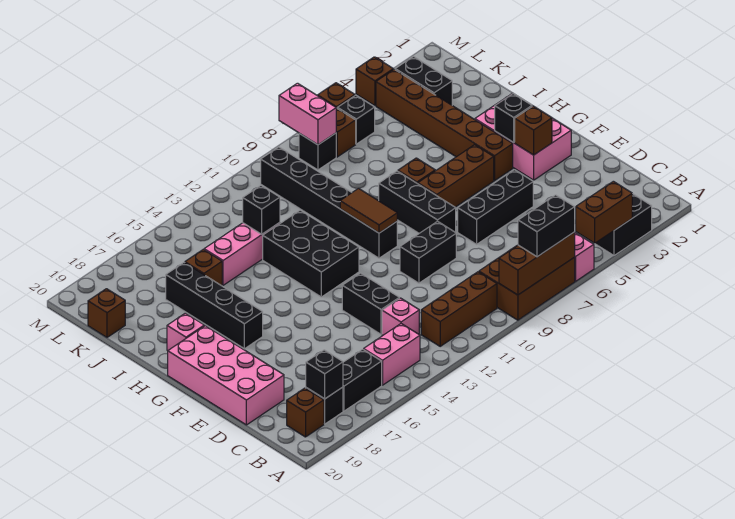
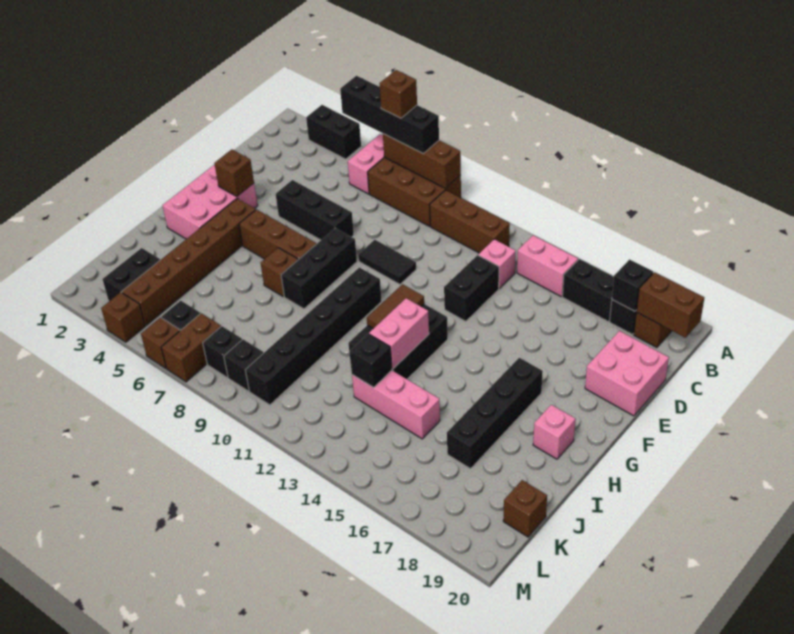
brown brick A4:A5 level 2 -> brown brick B19:B20 level 2
black brick A7:A8 level 3 -> black brick A5:A8 level 3
pink brick D19:G20 level 1 -> pink brick D19:E20 level 1
black brick E9:E10 level 1 -> black tile E9:E10 level 1
black brick G3 level 2 -> black brick L9 level 1
brown tile G10:H10 level 2 -> brown tile G12:H12 level 2
brown brick J16 level 1 -> brown brick A7 level 4
pink brick L8:M8 level 2 -> pink brick H13:I13 level 2

